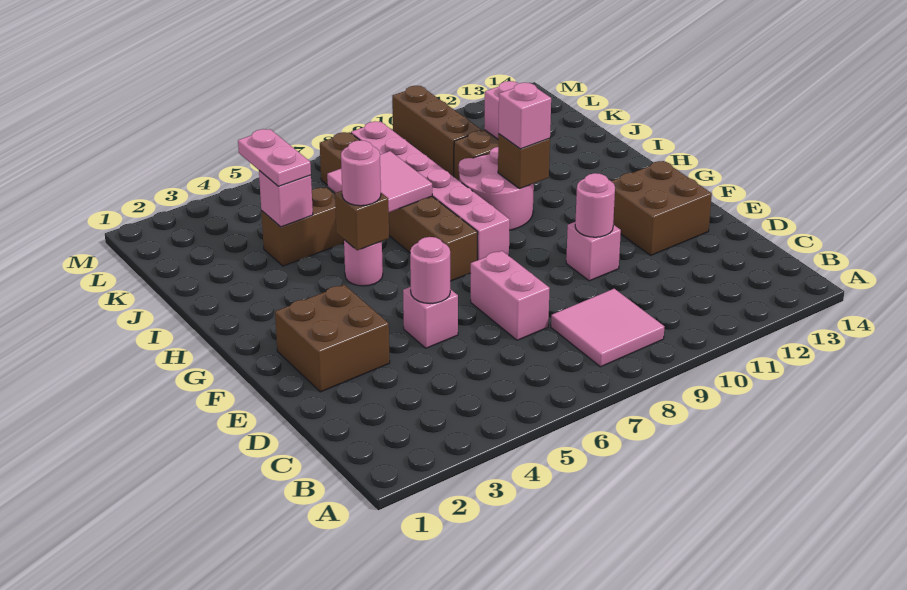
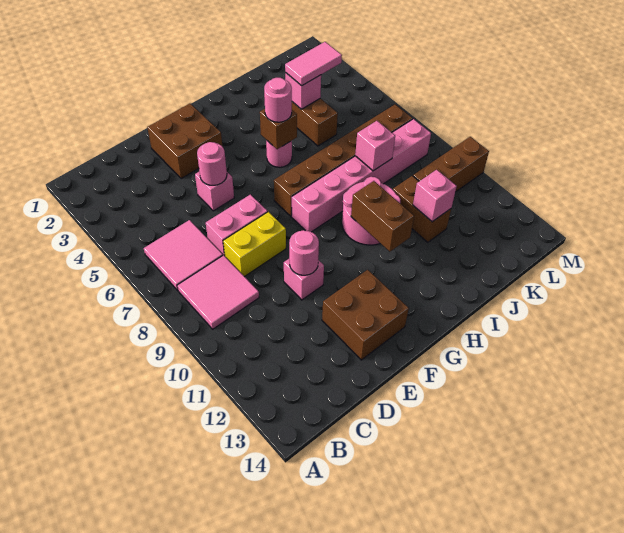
none -> yellow brick D8:E8 level 1
brown brick H10 level 2 -> brown brick H10:H11 level 2
pink brick H10 level 3 -> pink brick J8 level 2
pink tile I6:J7 level 2 -> pink tile B6:C7 level 1
pink plate J4:K4 level 3 -> pink tile J4:K4 level 3

